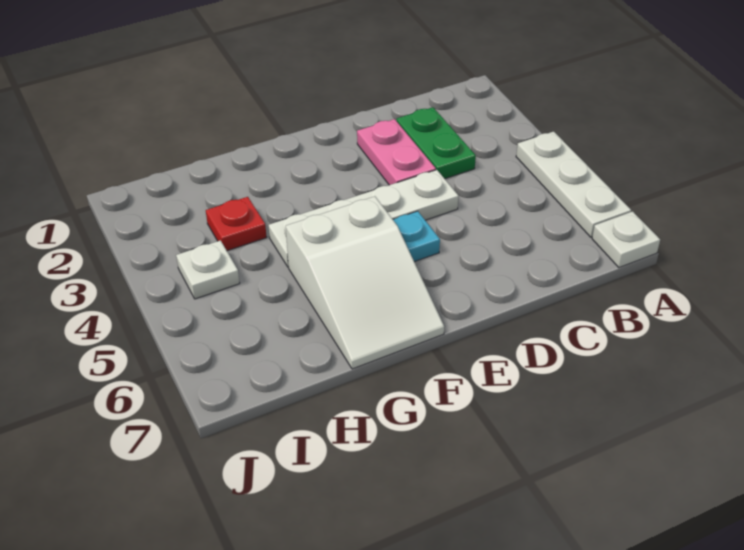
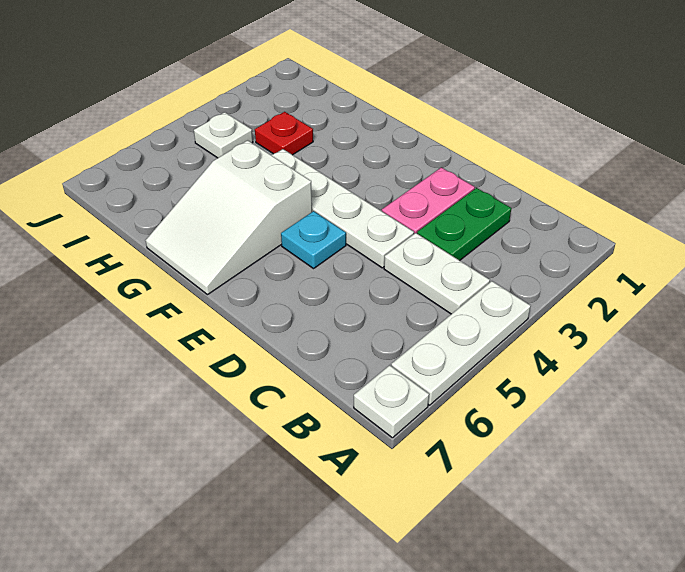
none -> white plate B4:C4 level 1

